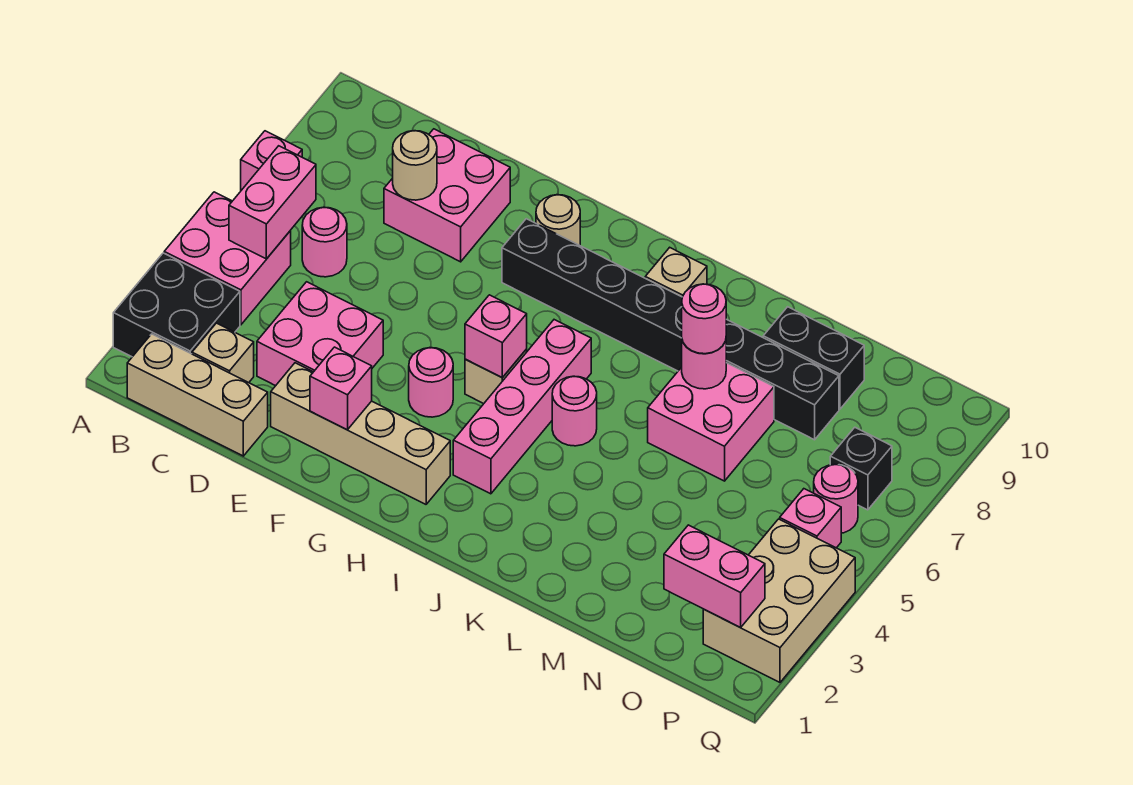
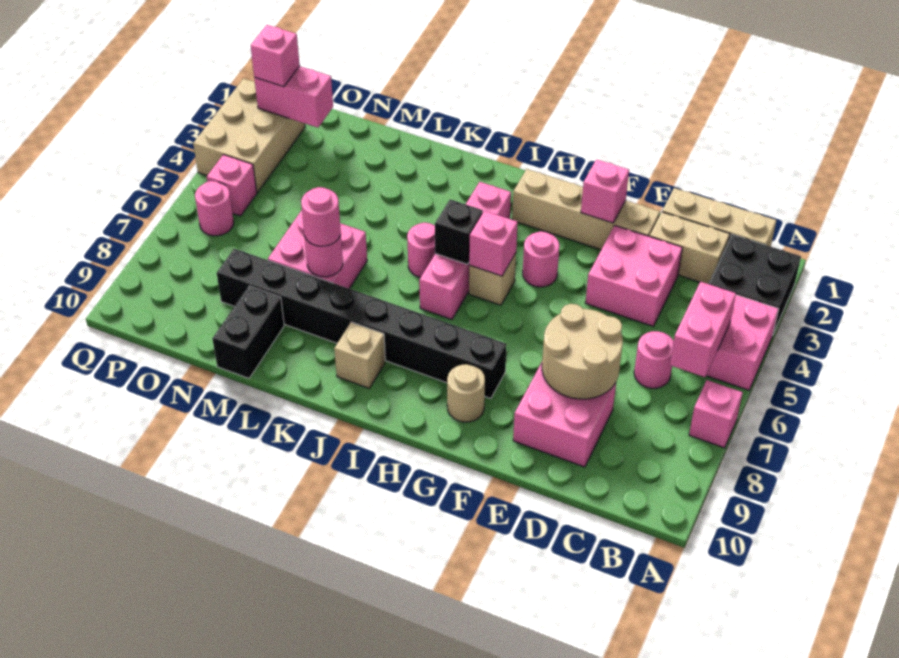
tan brick C2 level 1 -> tan brick C2:D2 level 1
tan round brick D8 level 2 -> tan round brick D7:E8 level 2
black brick M9:N9 level 1 -> black brick M9:M10 level 1
none -> pink brick P2 level 3
black brick P7 level 1 -> black brick I5 level 2

